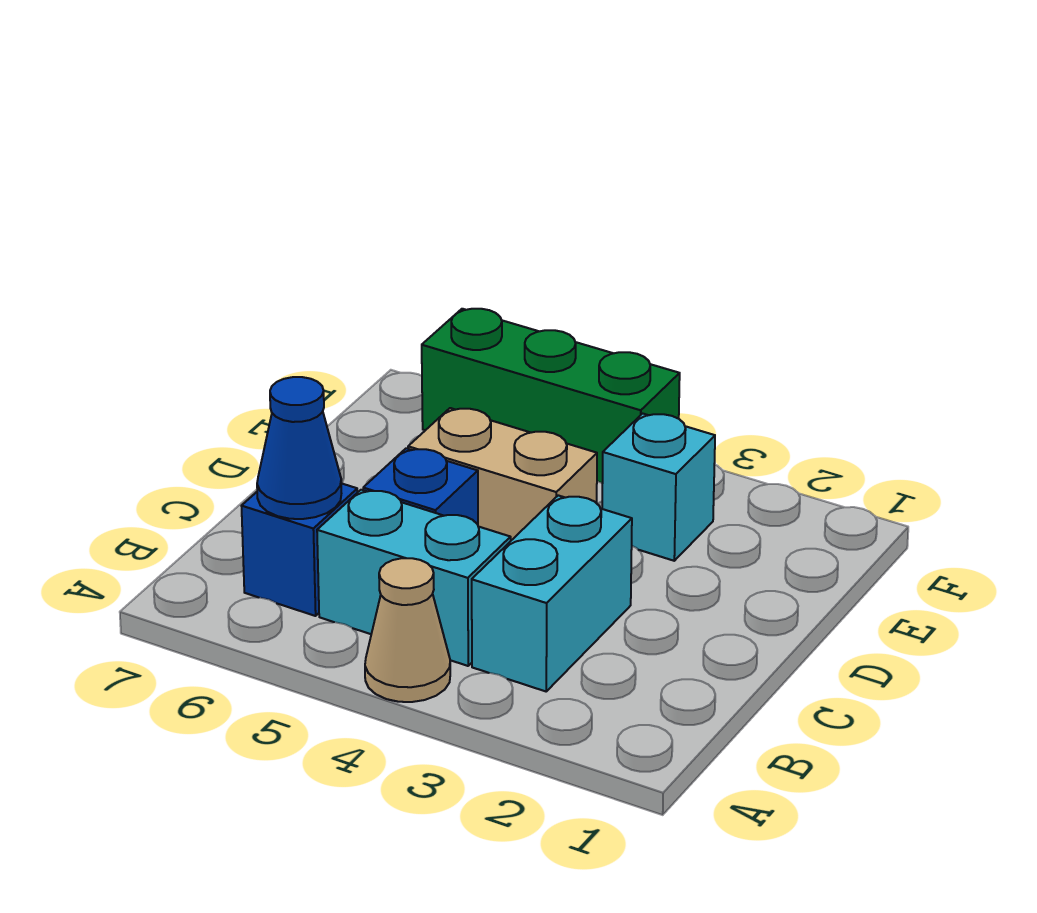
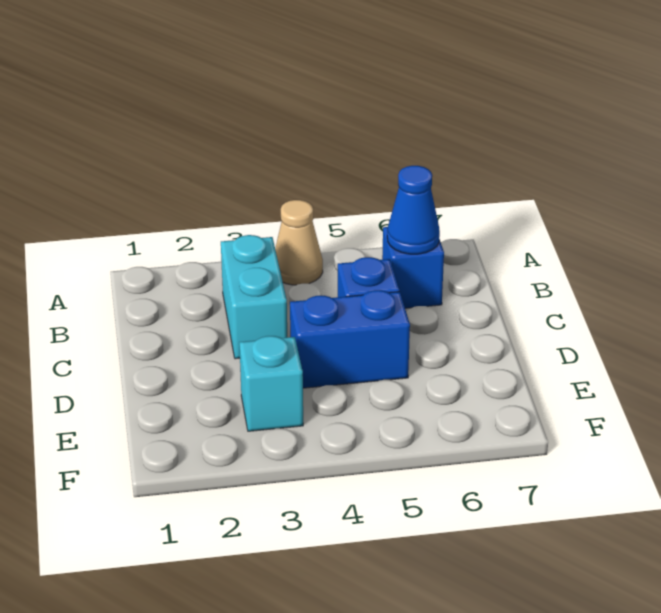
cyan brick B4:B5 level 1 -> none
tan brick D4:D5 level 1 -> blue brick D4:D5 level 1
green brick F4:F6 level 1 -> none

